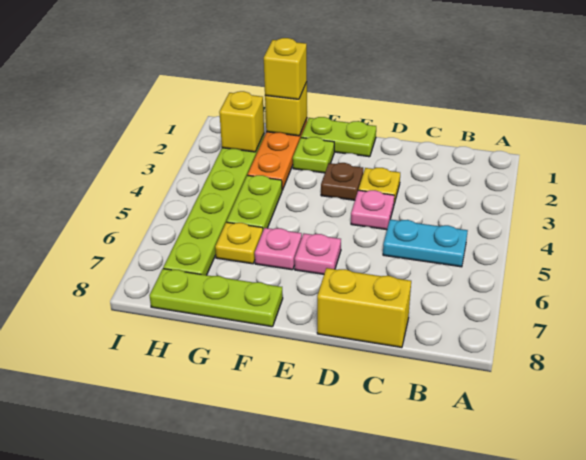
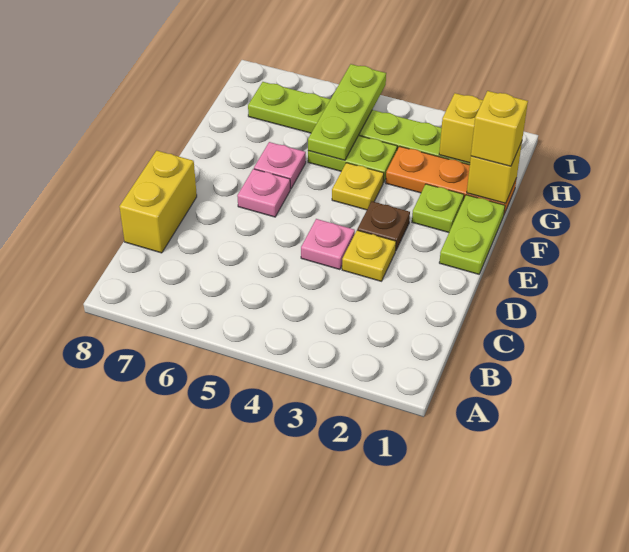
cyan plate B5:C5 level 1 -> none
lime plate F8:H8 level 1 -> lime plate G5:I5 level 2
yellow plate G6 level 1 -> yellow plate F4 level 1

